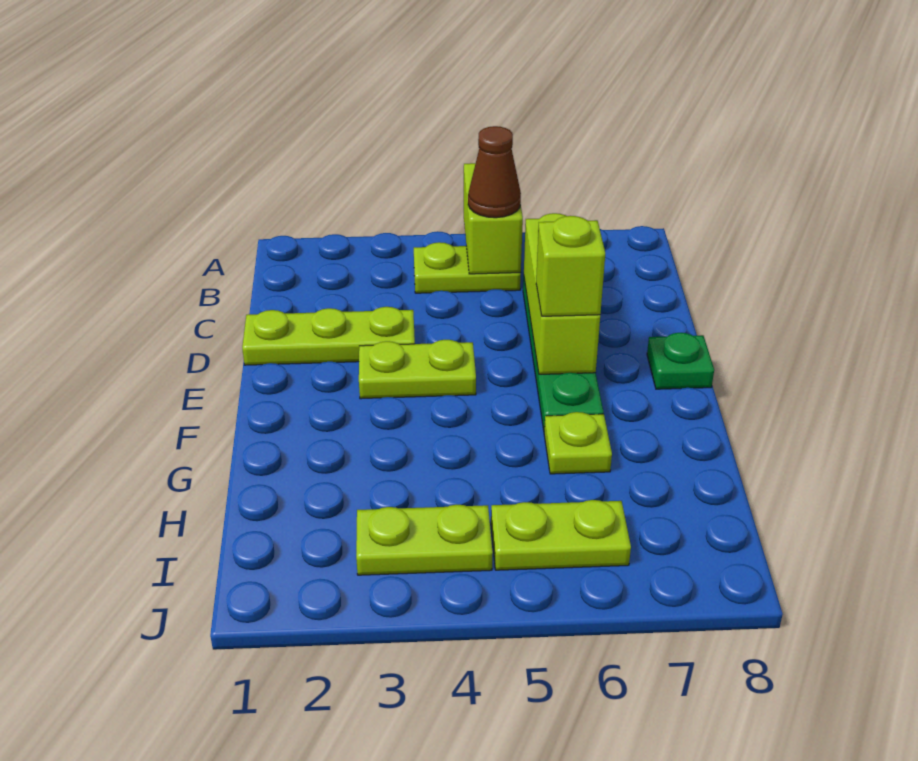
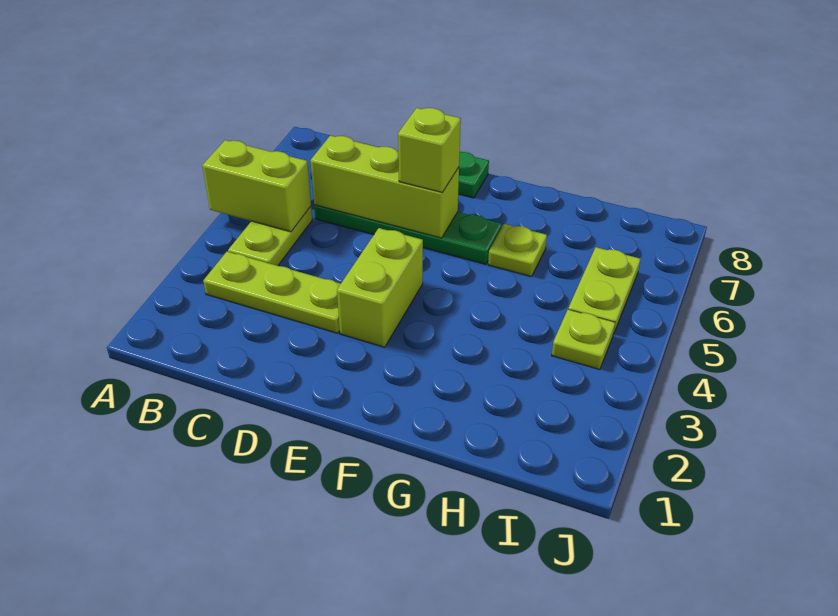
brown cone B5 level 3 -> none
lime plate D1:D3 level 1 -> lime plate B3:D3 level 1
lime plate E3:E4 level 1 -> lime brick E3:E4 level 1
lime plate I3:I4 level 1 -> lime plate I4 level 1

